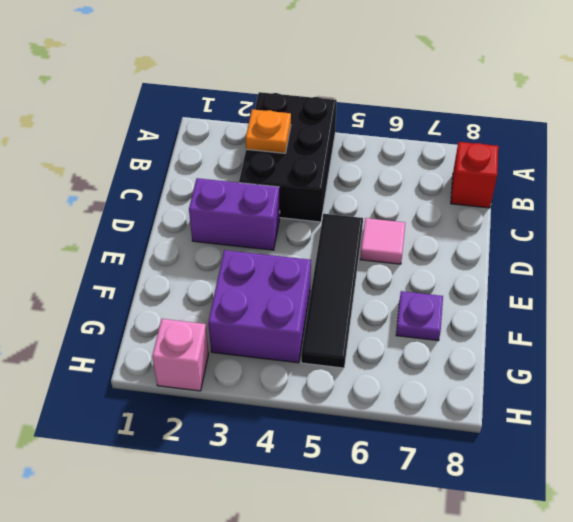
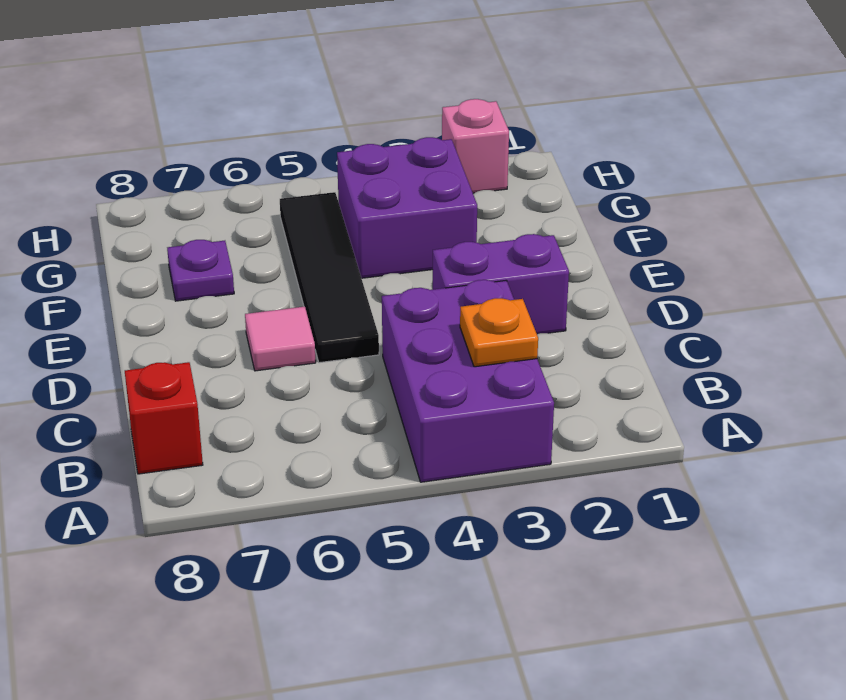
black brick A3:C4 level 1 -> purple brick A3:C4 level 1

